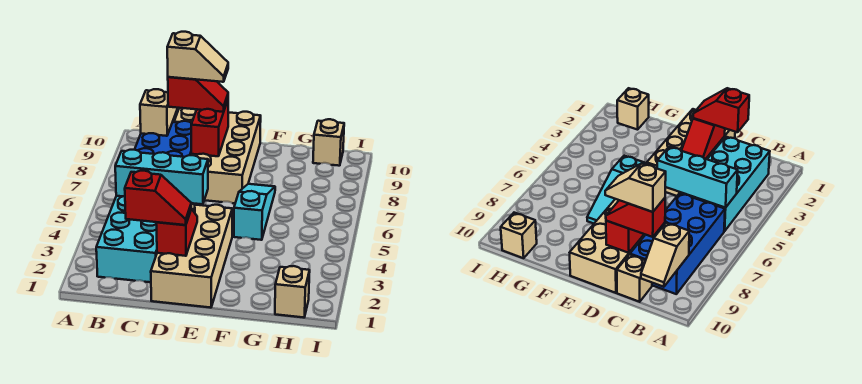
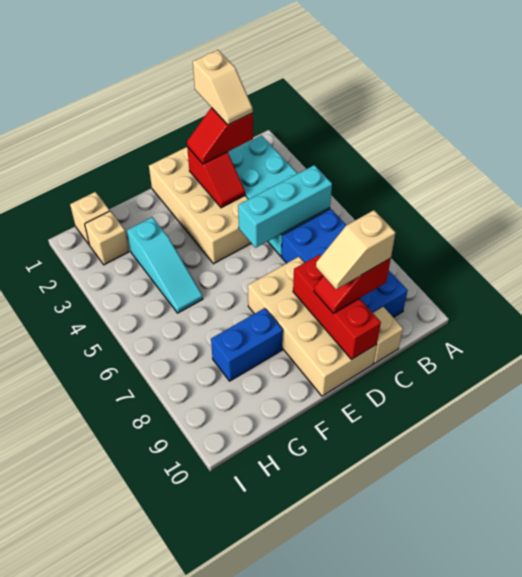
tan slope B9:B10 level 2 top 9 -> tan slope C1:C2 level 4 top 1
red brick D8:D9 level 2 -> red brick D8:D10 level 2
cyan slope F5:F7 level 1 top 5 -> cyan slope G3:G5 level 1 top 3
none -> blue brick F8:G8 level 1
tan brick H10 level 1 -> tan brick H2 level 1

